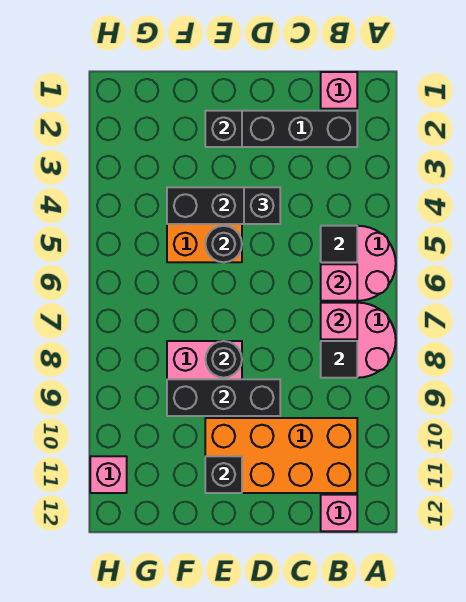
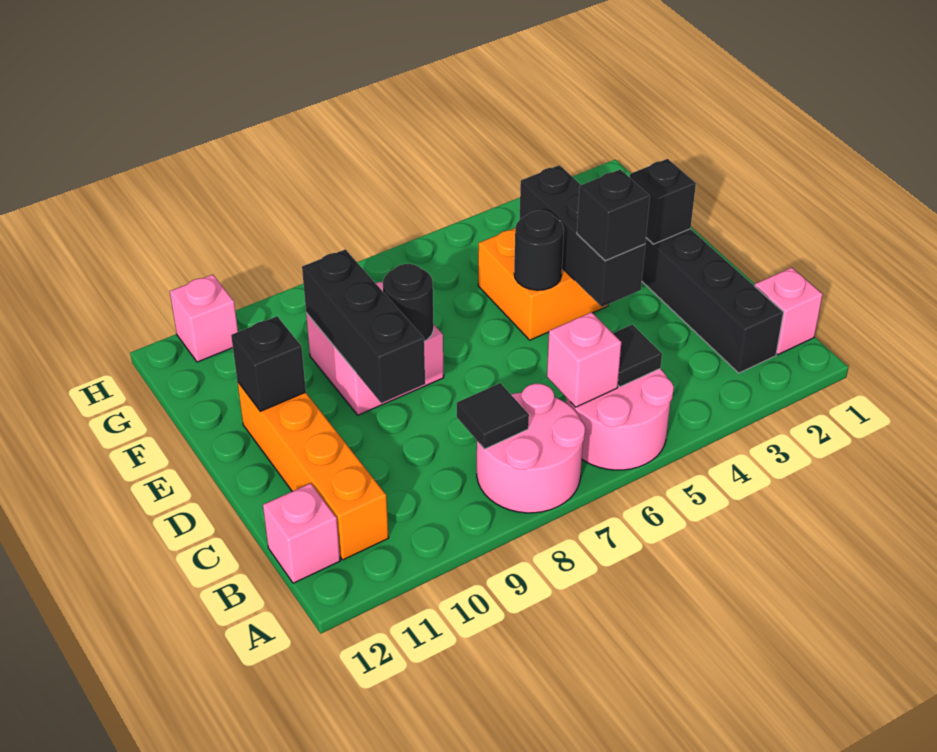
pink brick B7 level 2 -> none
orange brick B10:E11 level 1 -> orange brick B11:E11 level 1

